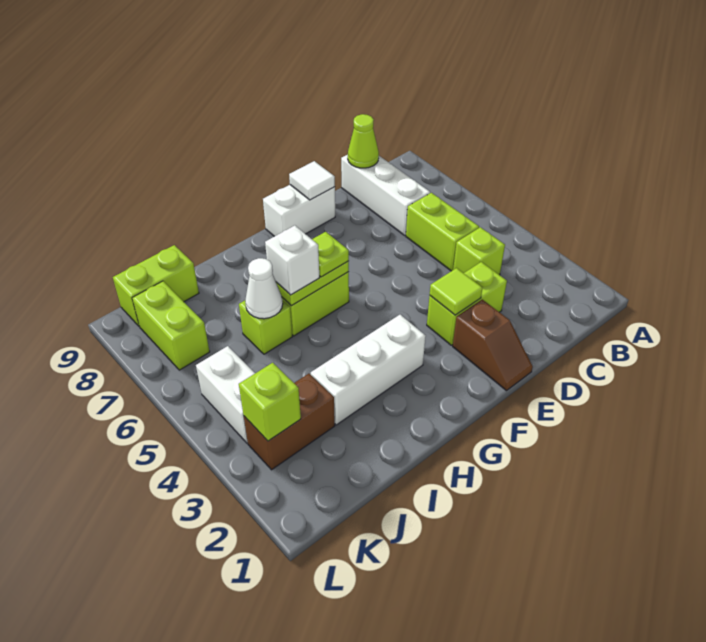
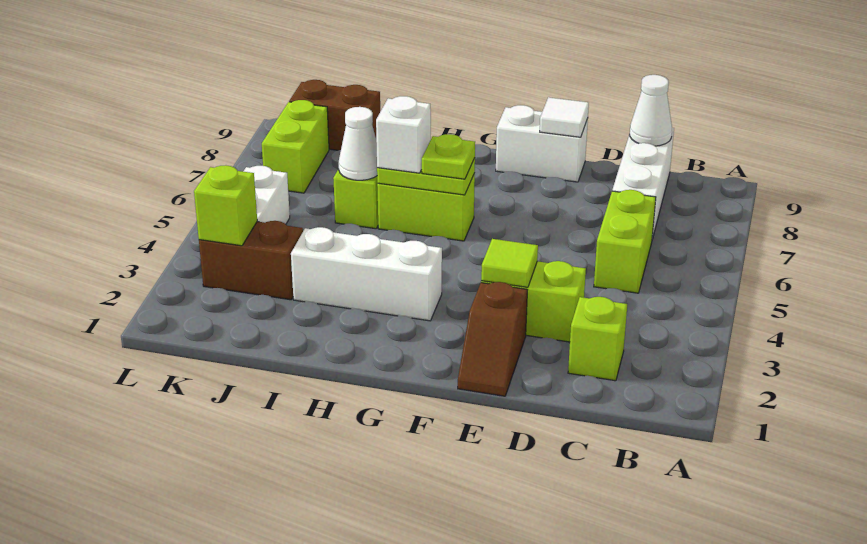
lime brick C4 level 1 -> lime brick C2 level 1
lime cone C9 level 2 -> white cone C9 level 2
lime brick J9:K9 level 1 -> brown brick J9:K9 level 1

